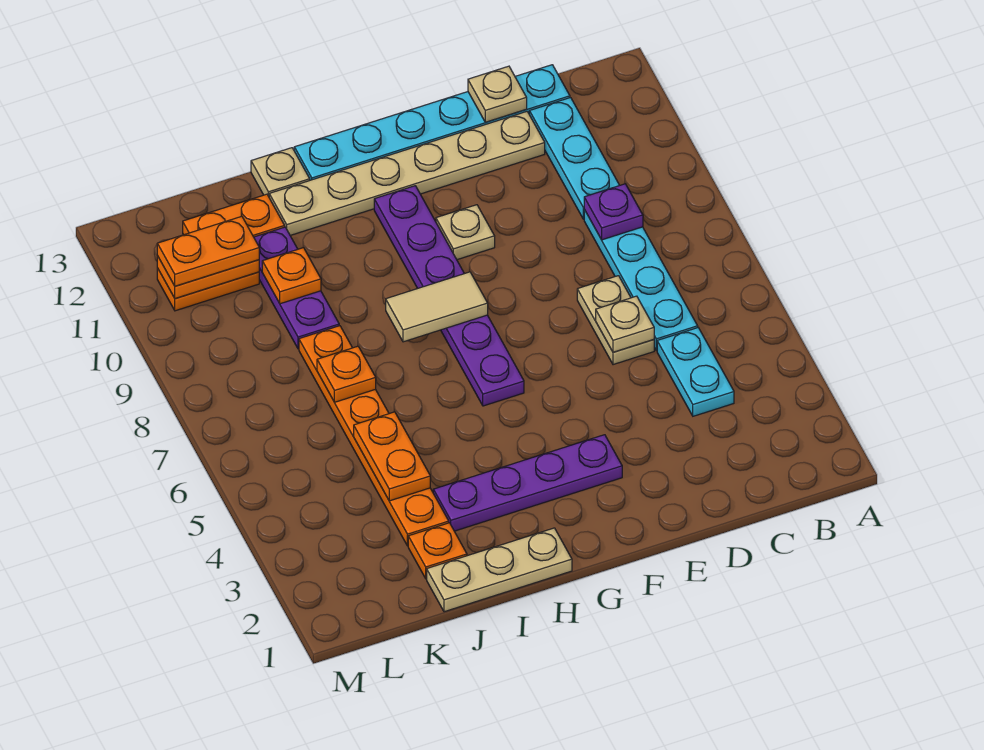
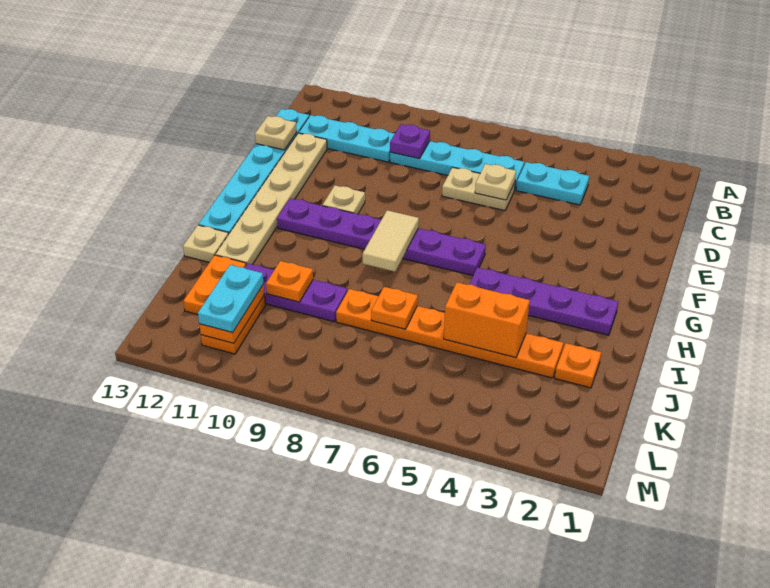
purple plate F3:I3 level 1 -> purple plate H2:H5 level 1
tan plate H1:J1 level 1 -> none
orange plate J4:J5 level 2 -> orange brick J4:J5 level 2
orange plate K11:L11 level 3 -> cyan plate K11:L11 level 3

